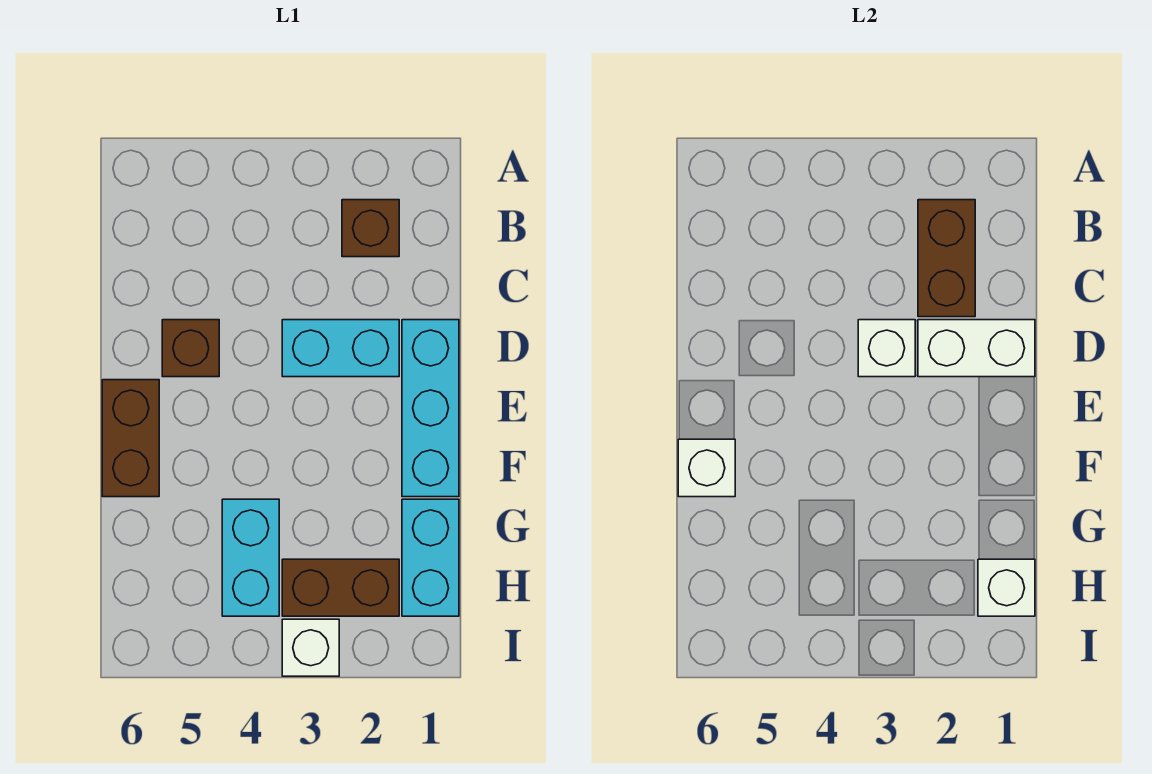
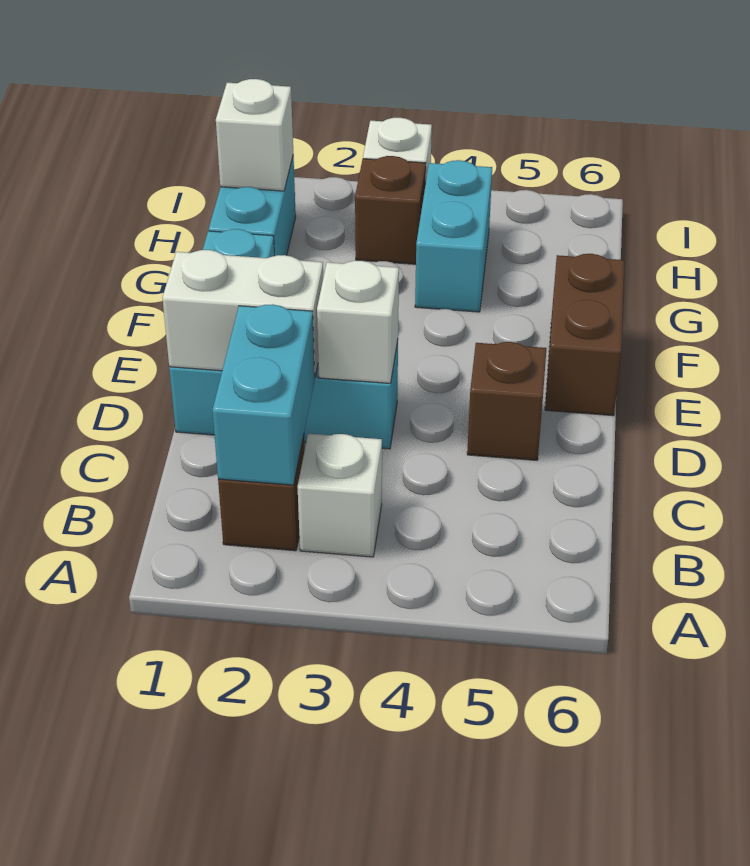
brown brick B2:C2 level 2 -> cyan brick B2:C2 level 2
white brick F6 level 2 -> white brick B3 level 1
brown brick H2:H3 level 1 -> brown brick H3 level 1

